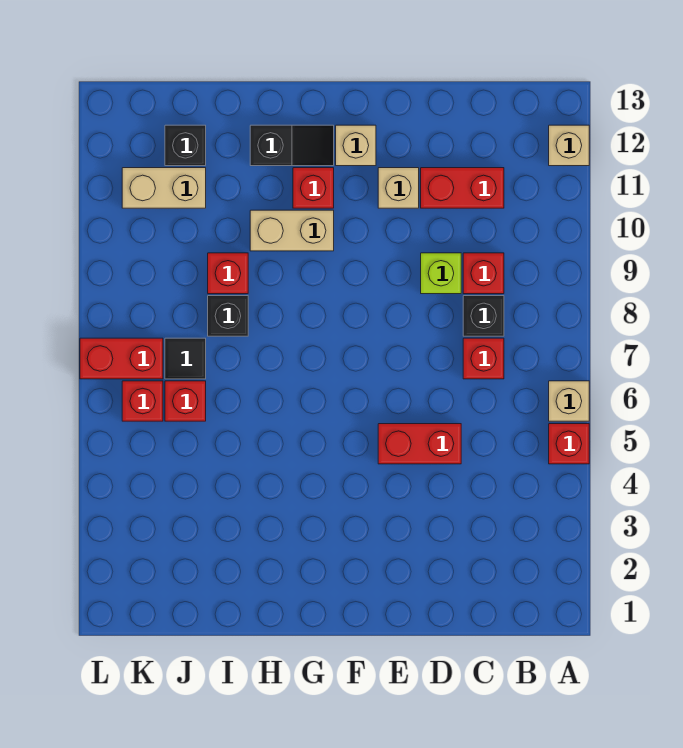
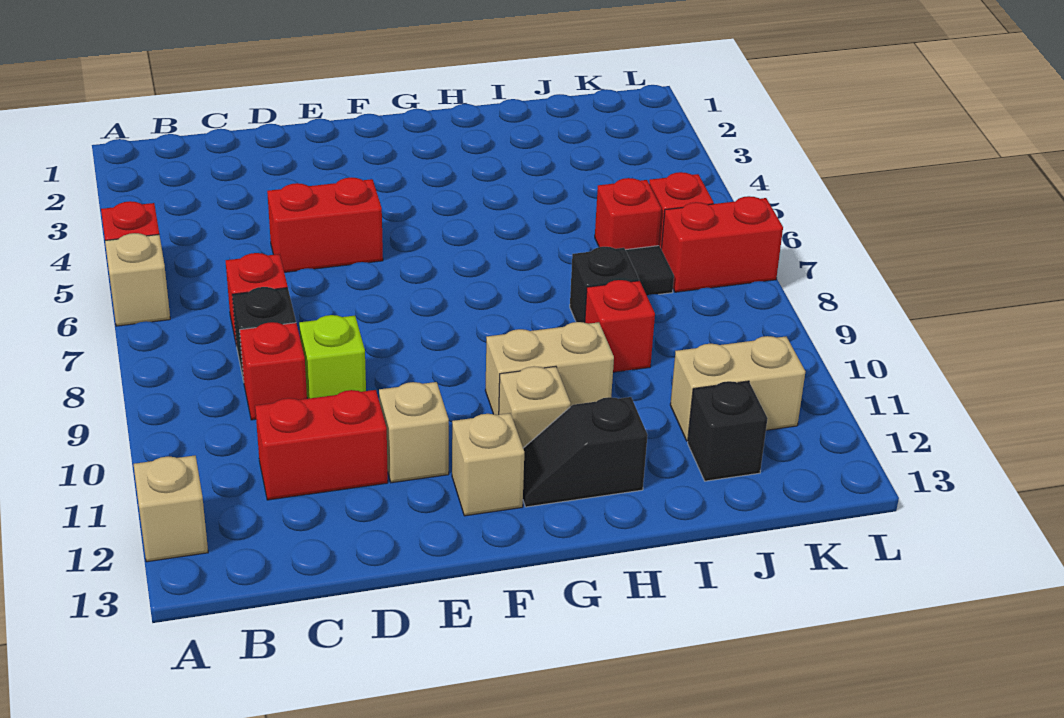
red brick G11 level 1 -> tan brick G11 level 1

